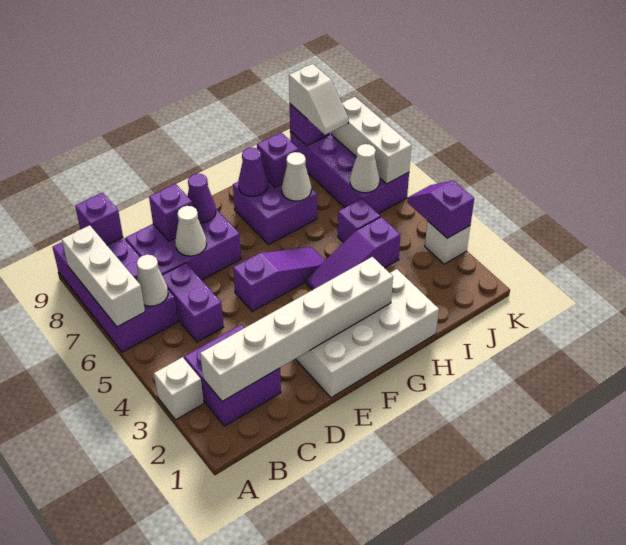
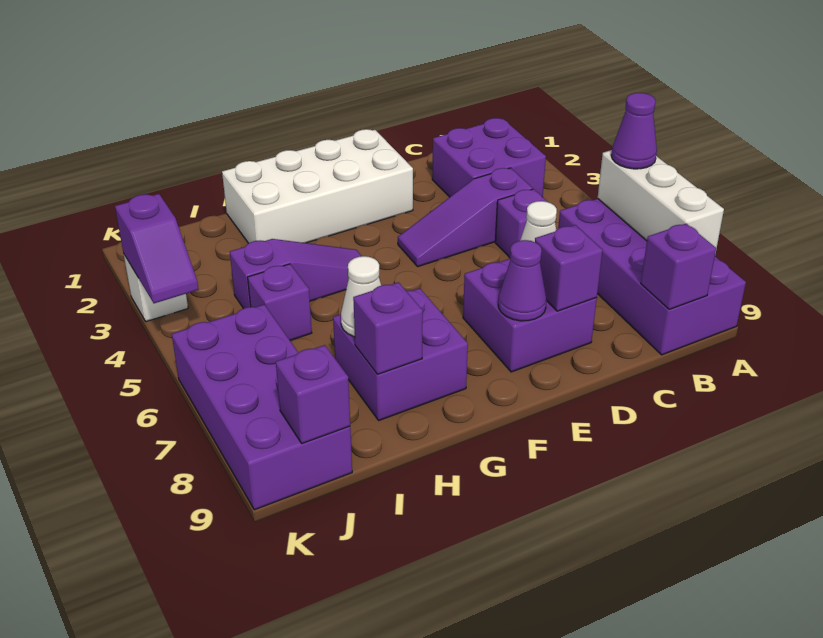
white brick A3 level 1 -> none
white brick B2:G2 level 2 -> none
white cone B6 level 2 -> none
purple brick C5:C6 level 1 -> purple brick C5 level 1
purple brick C7:E8 level 1 -> purple brick D7:E8 level 1
purple slope E5:G5 level 1 top E -> purple slope C4:E4 level 1 top C
purple cone G8 level 2 -> purple cone A6 level 3
white cone J6 level 2 -> none
white slope J8:J9 level 3 top 9 -> none
white brick K6:K8 level 2 -> none

